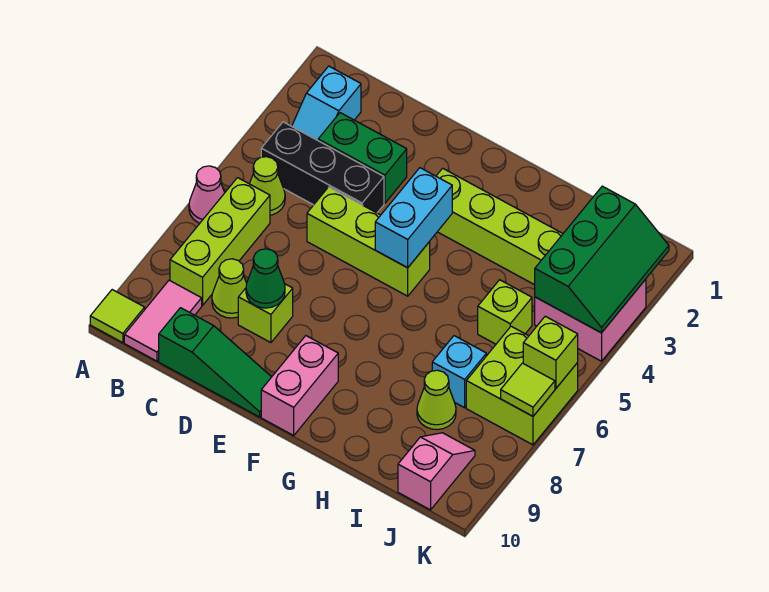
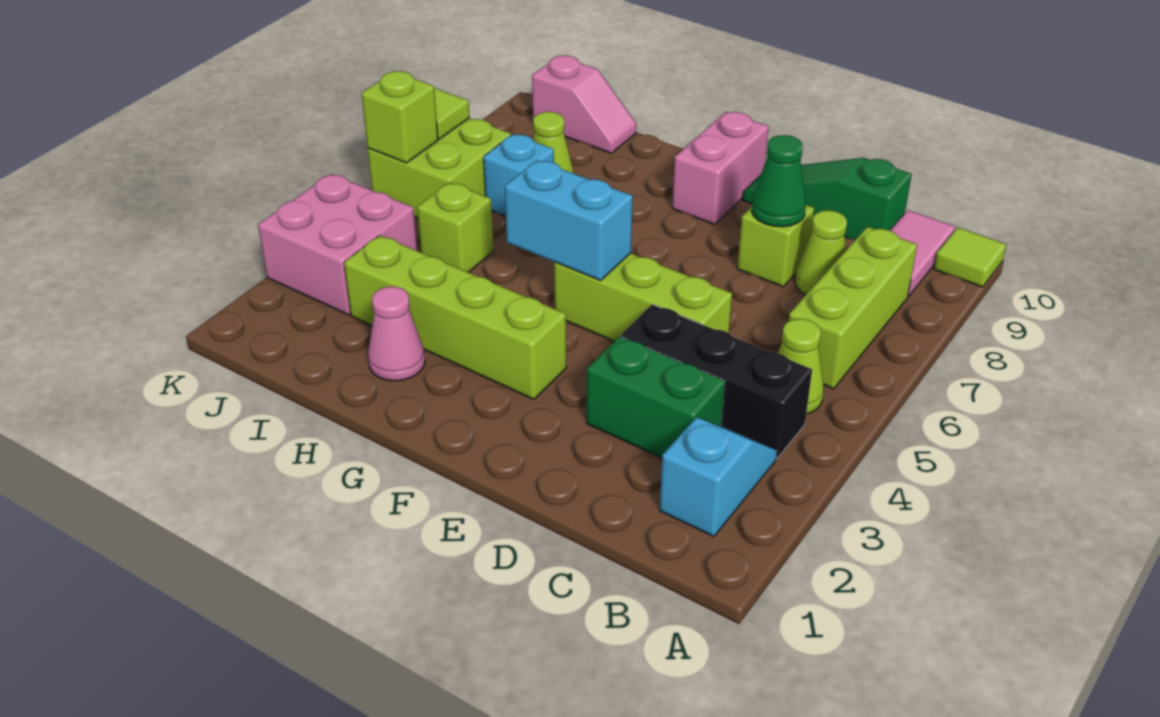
pink cone A6 level 1 -> pink cone H2 level 1
cyan brick F4:F5 level 2 -> cyan brick F5:G5 level 2
green slope J2:K4 level 2 top J -> none
pink slope J9:J10 level 1 top 10 -> pink slope I10:J10 level 1 top J

